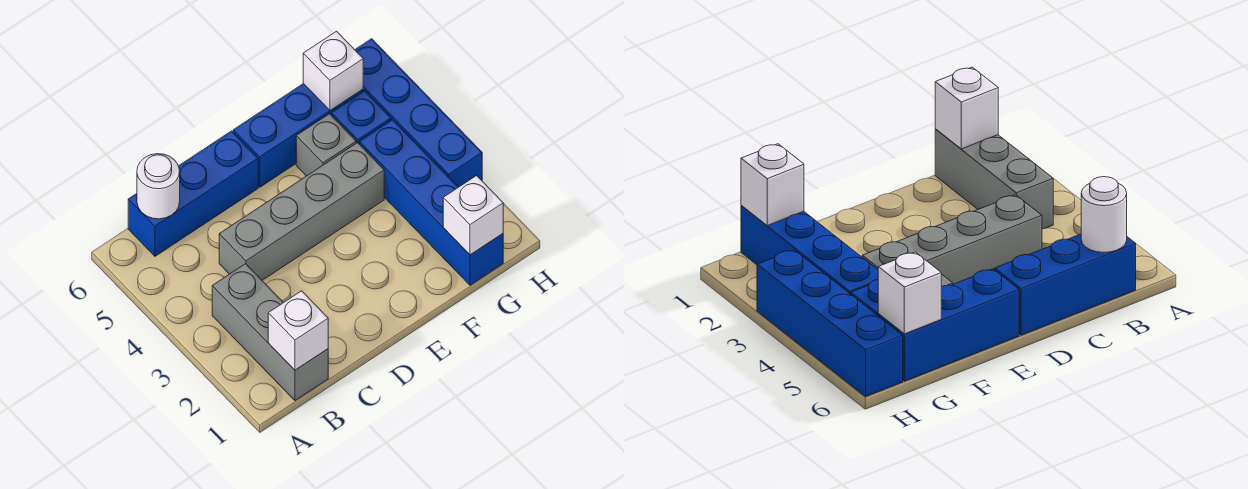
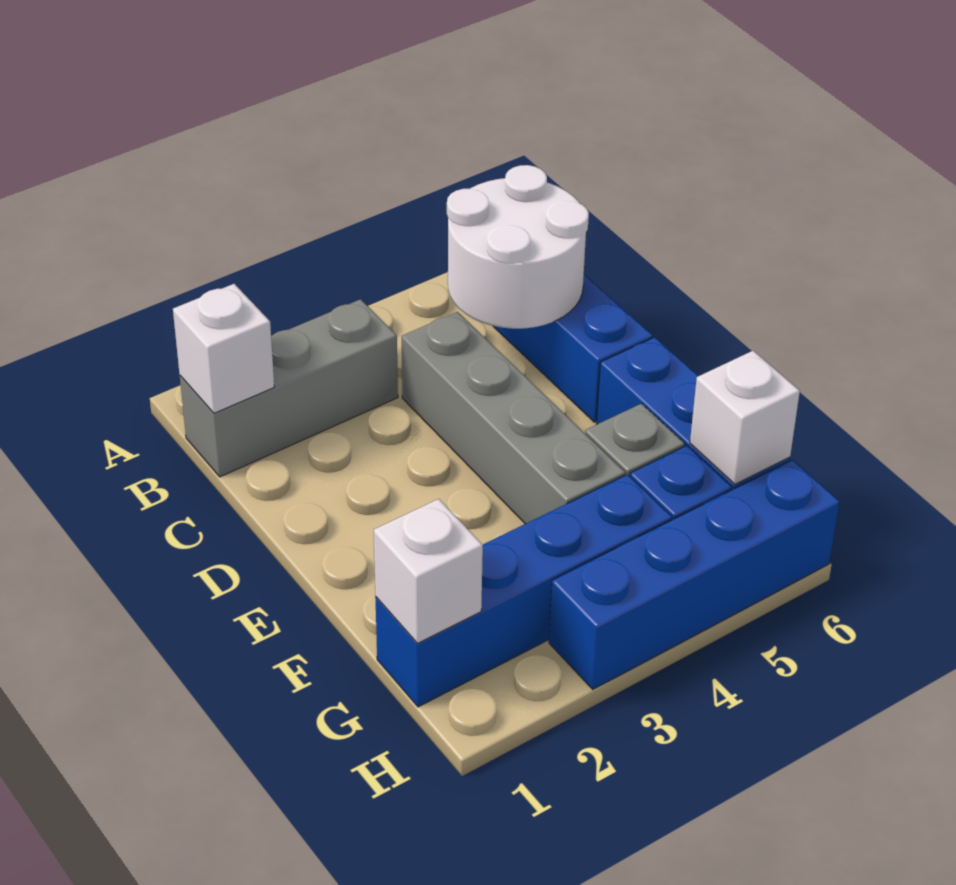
white round brick B6 level 2 -> white round brick B5:C6 level 2

